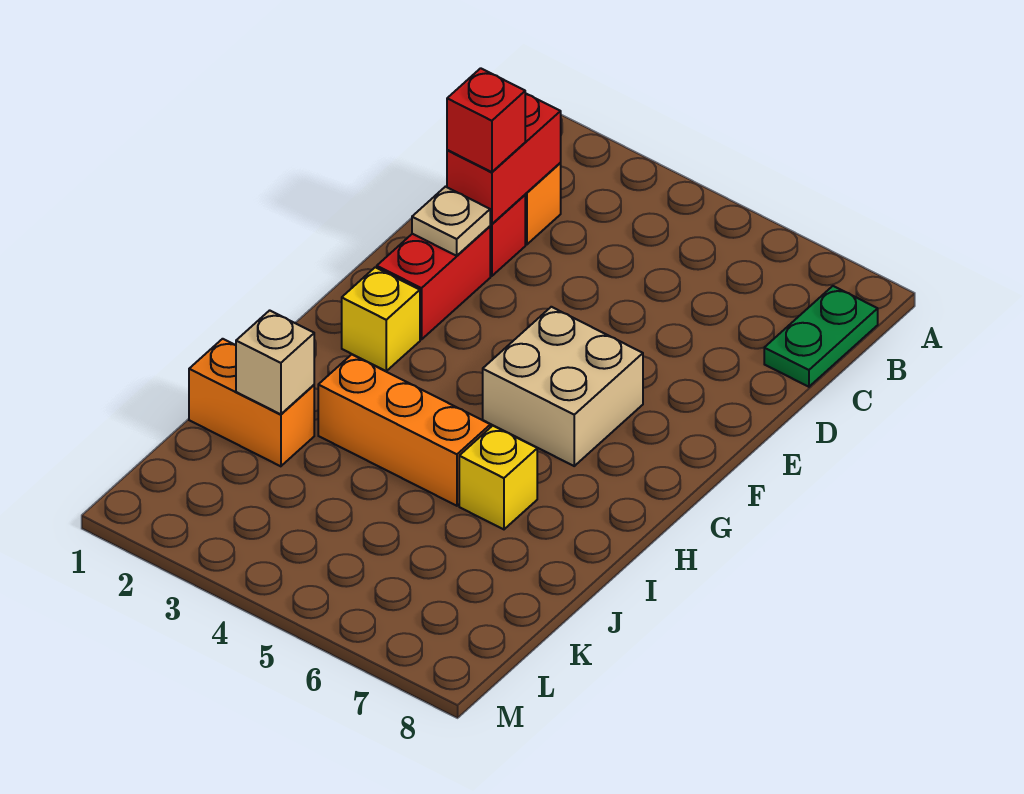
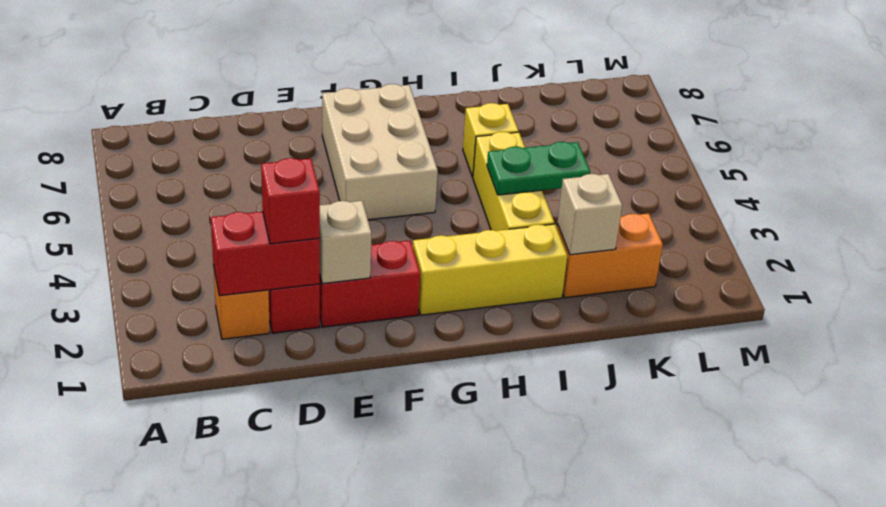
green plate B8:C8 level 1 -> green plate I4:J4 level 2
tan plate E2 level 2 -> tan brick E2 level 2
tan brick F5:G6 level 1 -> tan brick F5:G7 level 1
yellow brick G2 level 1 -> yellow brick G2:I2 level 1
orange brick I3:I5 level 1 -> yellow brick I3:I5 level 1
orange brick J1:J2 level 1 -> orange brick J2:K2 level 1

